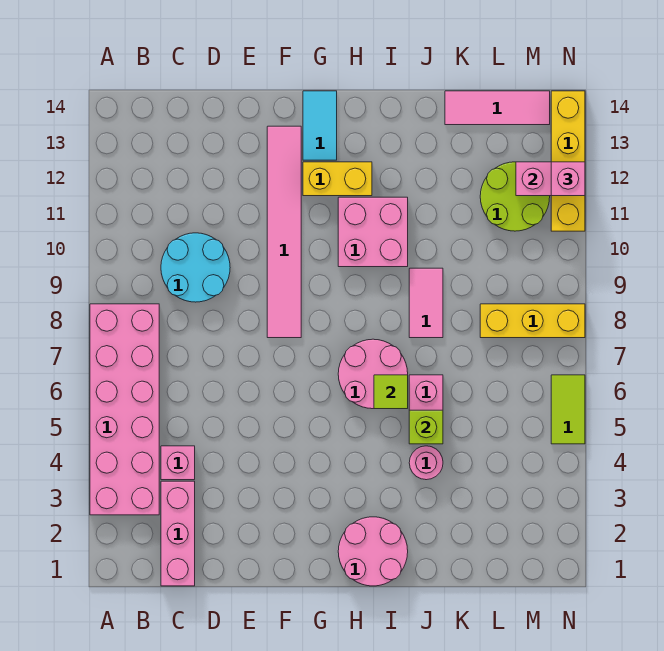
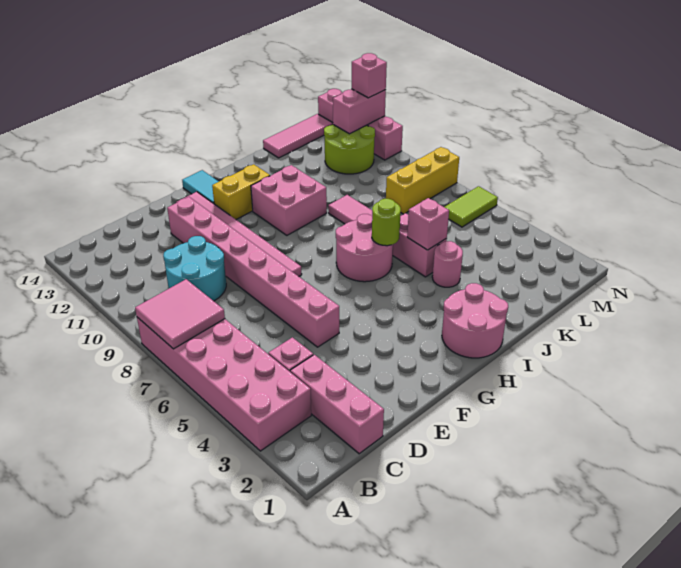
none -> pink tile A7:B8 level 2
none -> pink brick E5:E12 level 1
lime tile I6 level 2 -> lime round brick I6 level 2
lime brick J5 level 2 -> pink brick J5 level 2
lime tile N5:N6 level 1 -> lime tile M6:N6 level 1
yellow brick N11:N14 level 1 -> pink brick N11:N14 level 1

